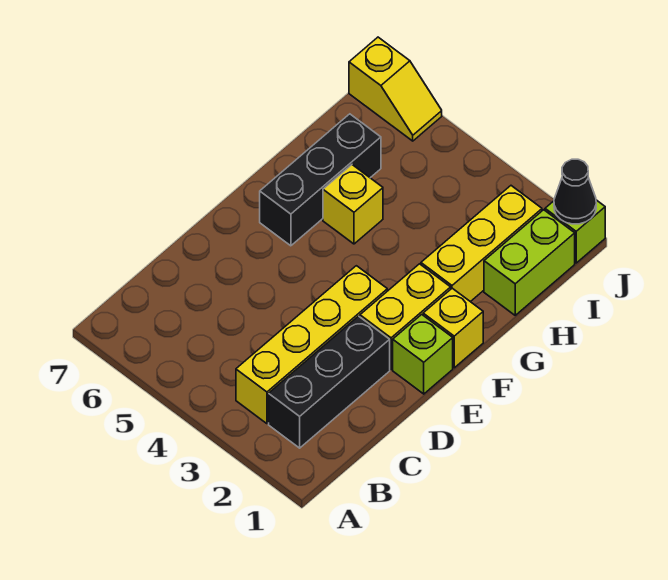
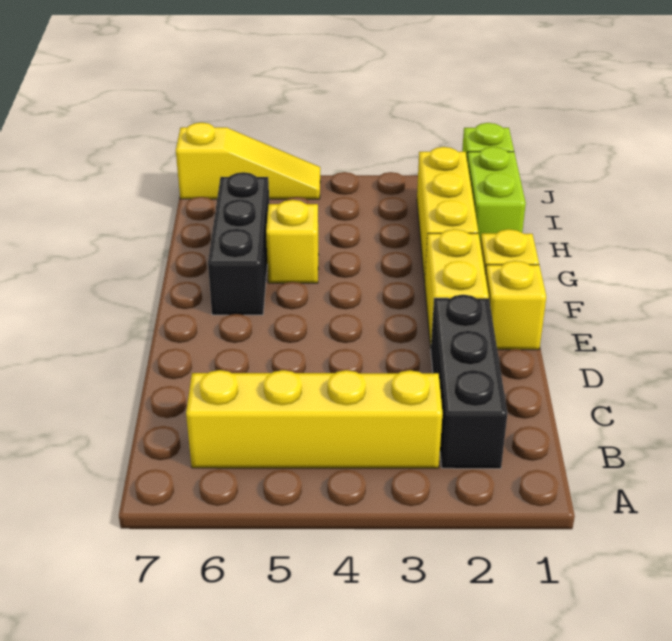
yellow brick B3:E3 level 1 -> yellow brick B3:B6 level 1
lime brick E1 level 1 -> yellow brick E1 level 1
black cone J1 level 2 -> none
yellow slope J6:J7 level 1 top 7 -> yellow slope J5:J7 level 1 top 7

